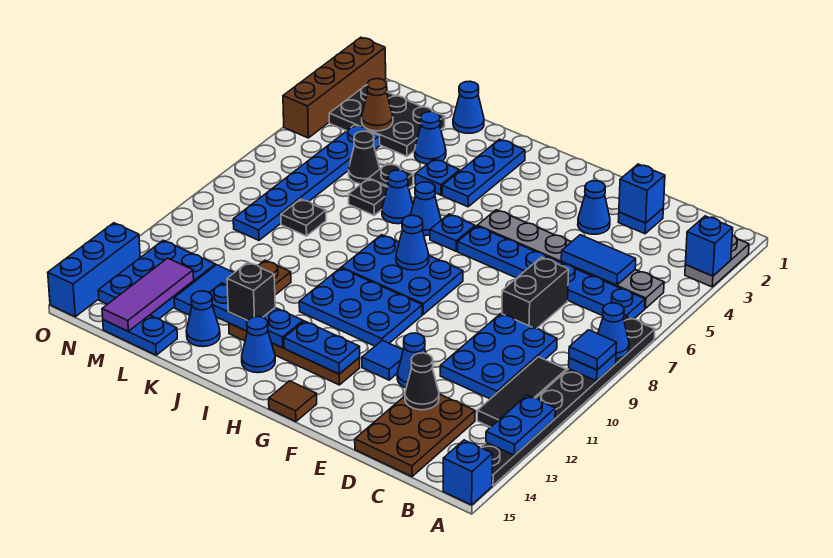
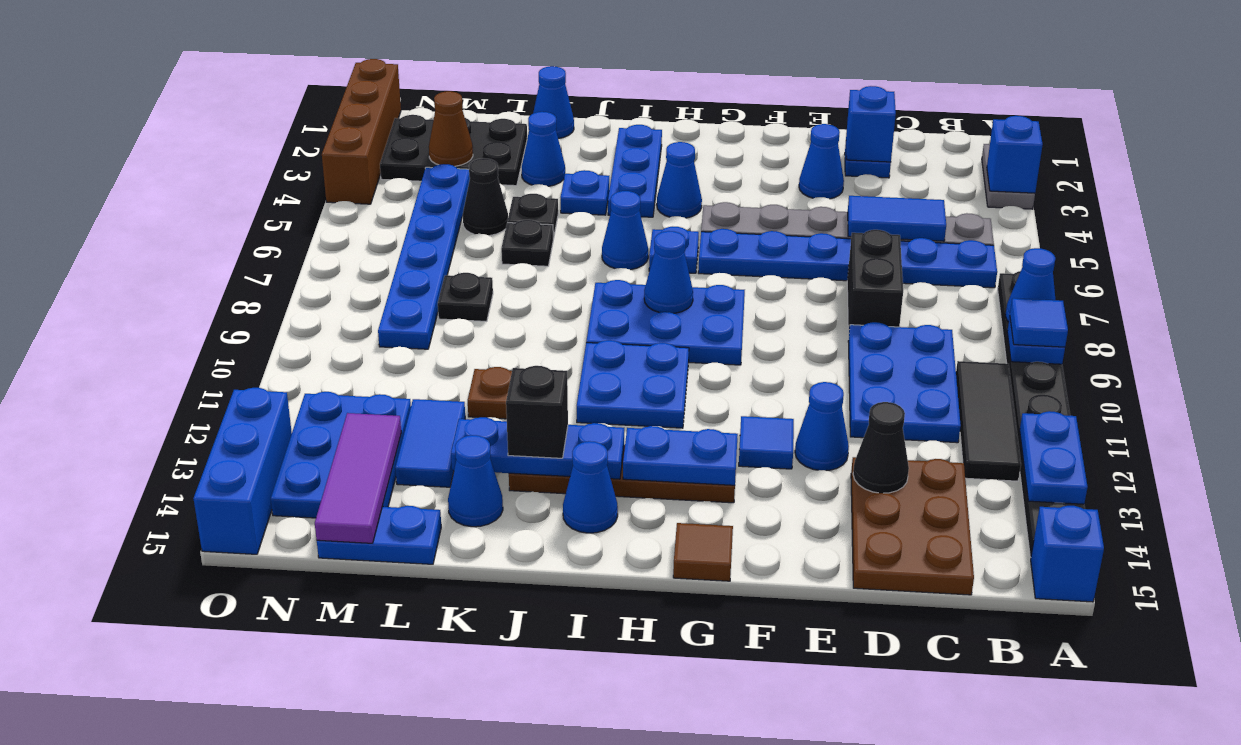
blue plate G10:I11 level 1 -> blue plate H10:I11 level 1
blue cone J6 level 1 -> blue cone H4 level 1

